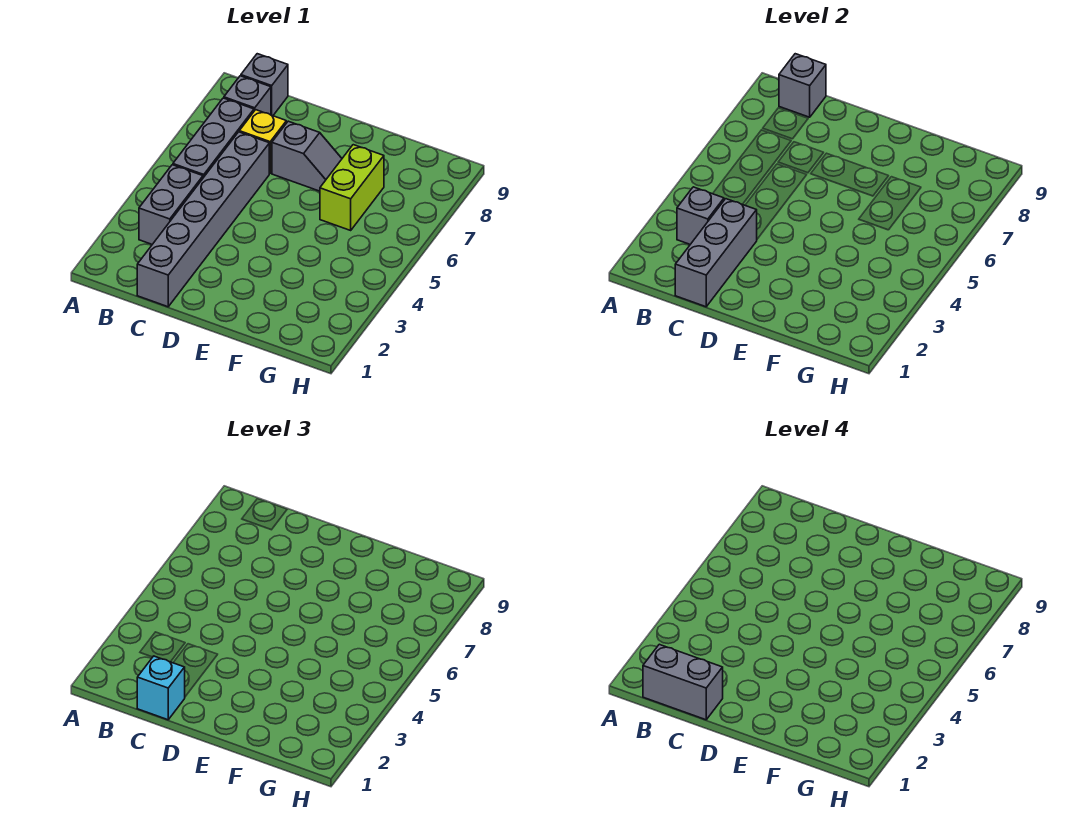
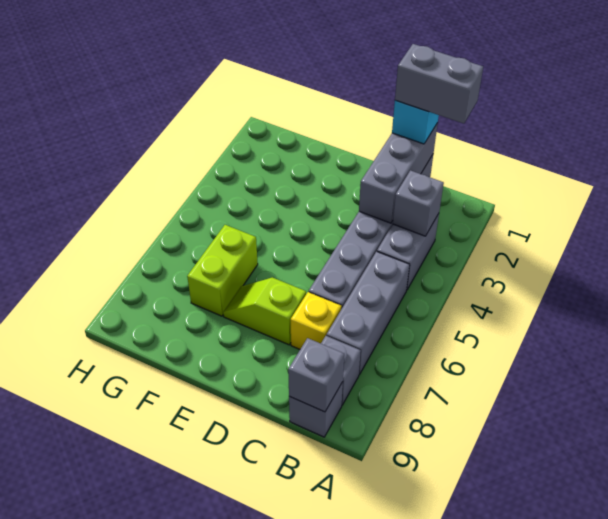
grey slope D7:E7 level 1 top D -> lime slope D7:E7 level 1 top D

